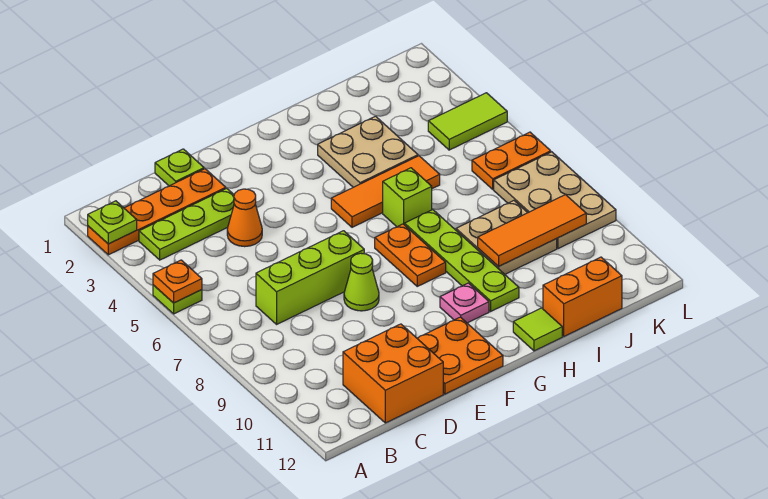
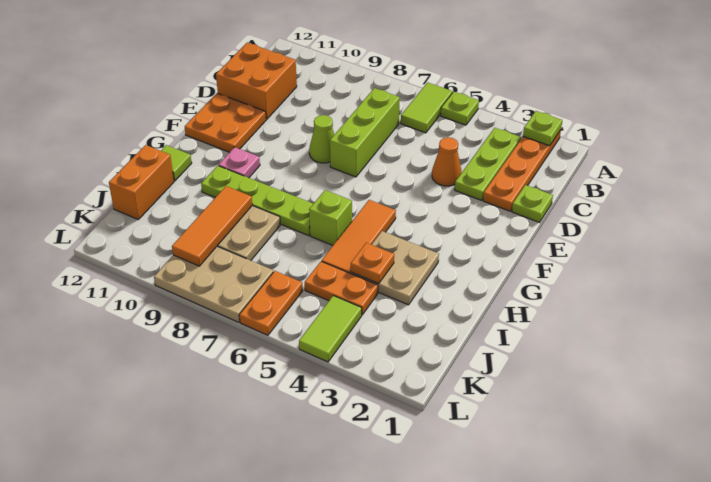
orange plate A5 level 2 -> orange plate I4 level 2
none -> lime tile A6:B6 level 1
orange plate G7:G8 level 1 -> orange plate J4:J5 level 1

